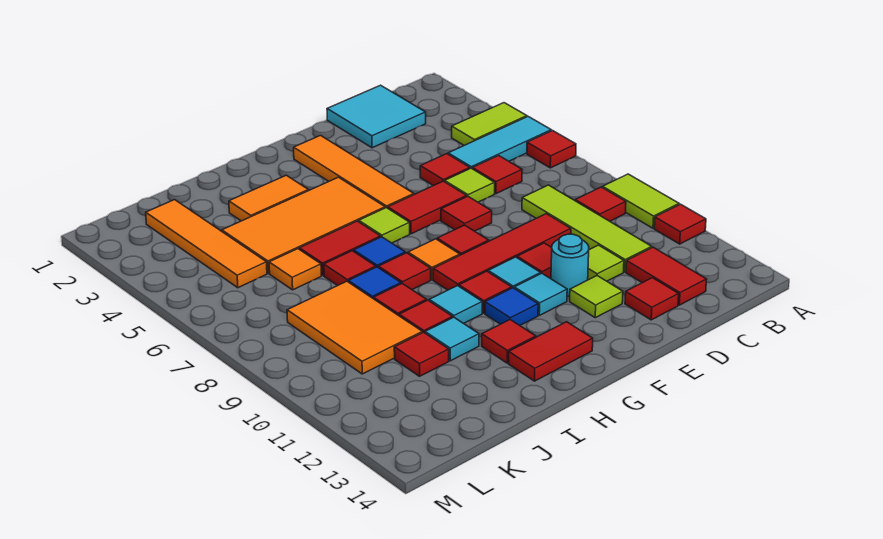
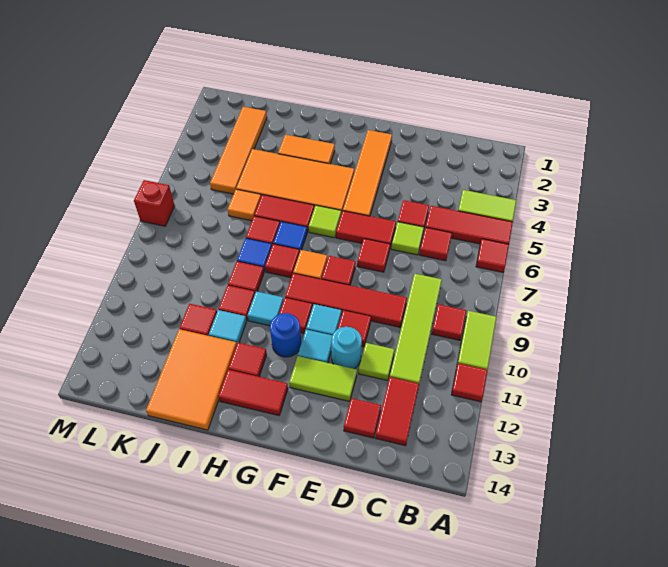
cyan tile A5:C5 level 1 -> red tile A5:C5 level 1
cyan tile C1:D2 level 1 -> none
lime tile E12 level 1 -> lime tile E12:F12 level 1
blue tile G11 level 1 -> blue round brick G11 level 1
orange tile J8:K10 level 1 -> orange tile I12:J14 level 1
none -> red brick M7 level 1

